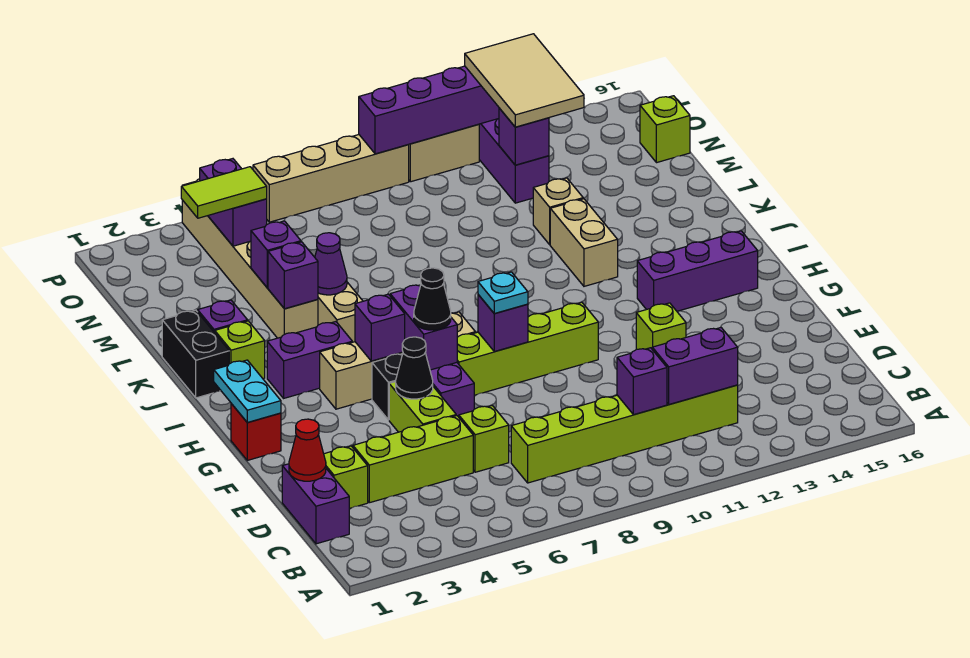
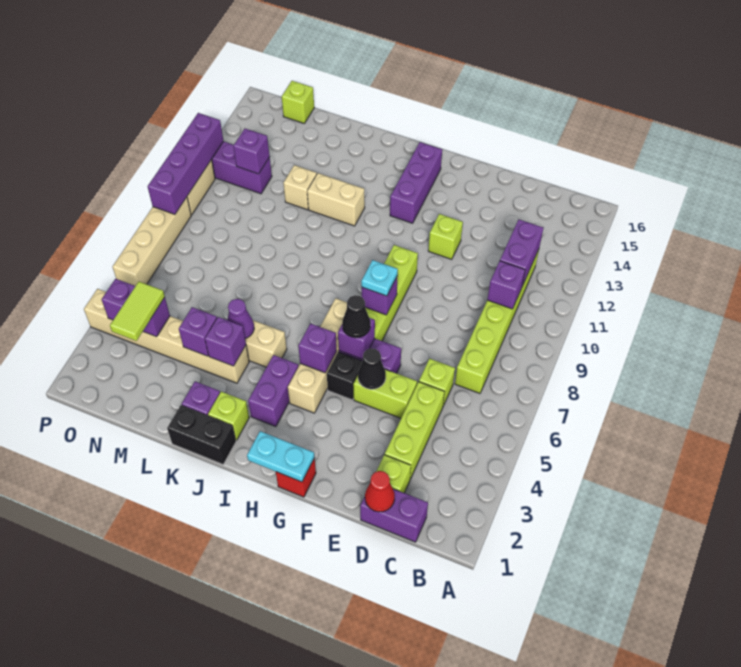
purple brick G6:H6 level 2 -> purple brick G6 level 2
tan tile N12:P13 level 3 -> none

